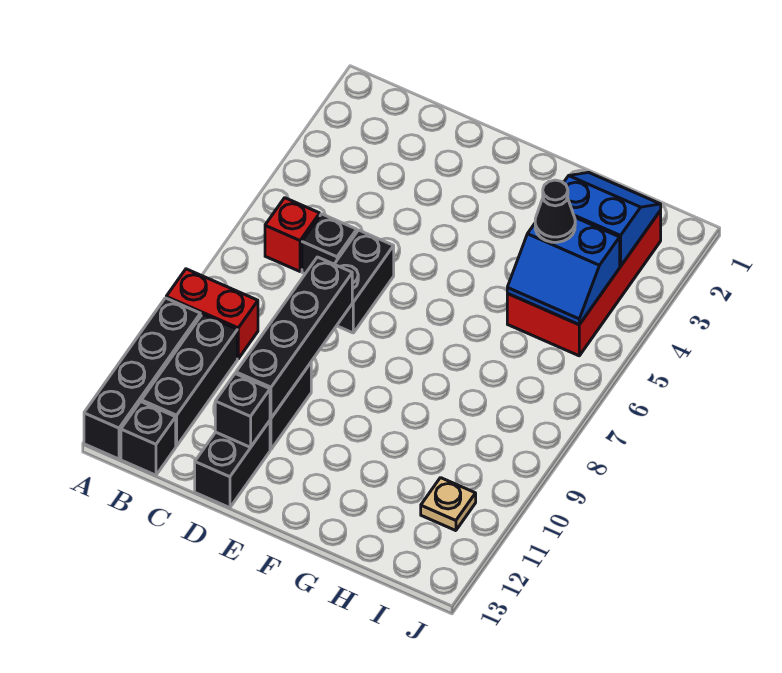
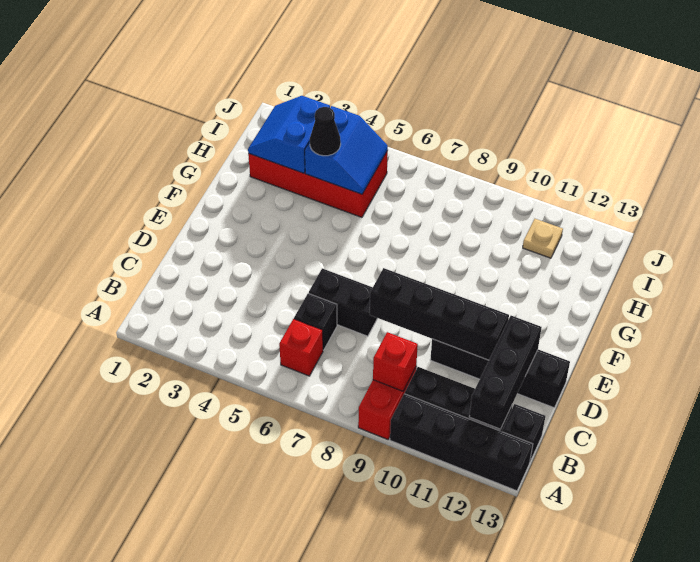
none -> red brick B9 level 2
black brick D12 level 2 -> black brick B12:D12 level 2

